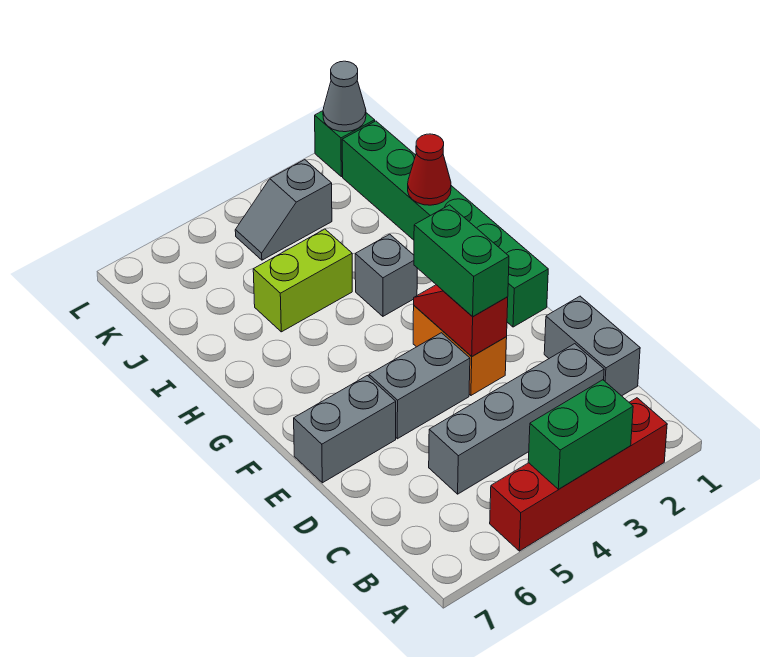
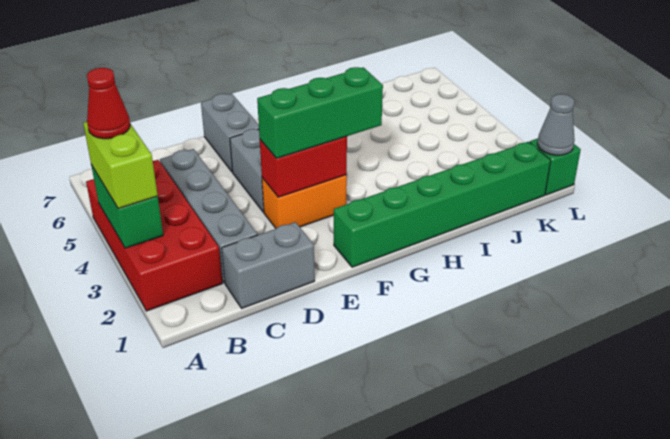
red brick A2:A5 level 1 -> red brick A2:B5 level 1
red slope E3:F3 level 2 top E -> red brick E3:F3 level 2
green brick E3:F3 level 3 -> green brick E3:G3 level 3
grey brick H3 level 1 -> none
red cone I1 level 2 -> red cone A4 level 4
lime brick I4:I5 level 1 -> lime brick A3:A4 level 3
grey slope K3:K4 level 1 top 3 -> none

